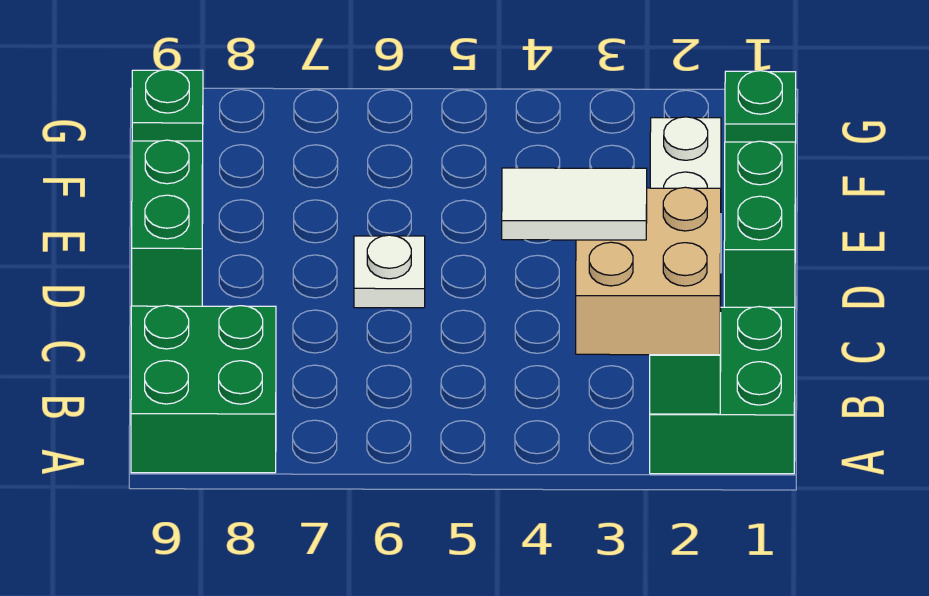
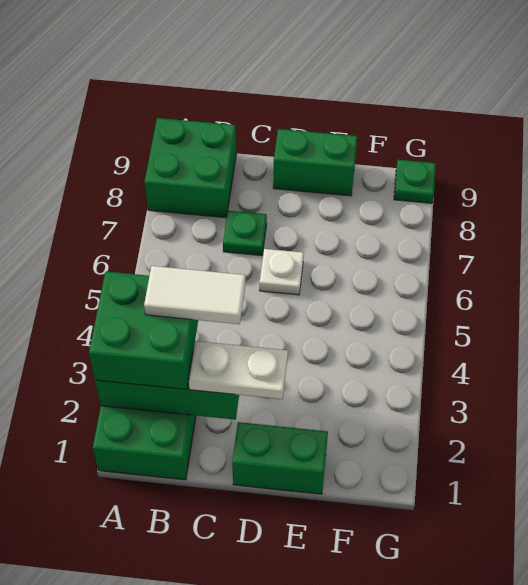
tan brick A2:B3 level 3 -> green brick A2:B3 level 3
white tile B3:B4 level 4 -> white tile B3:C3 level 4
green plate G1 level 1 -> green plate C7 level 1

